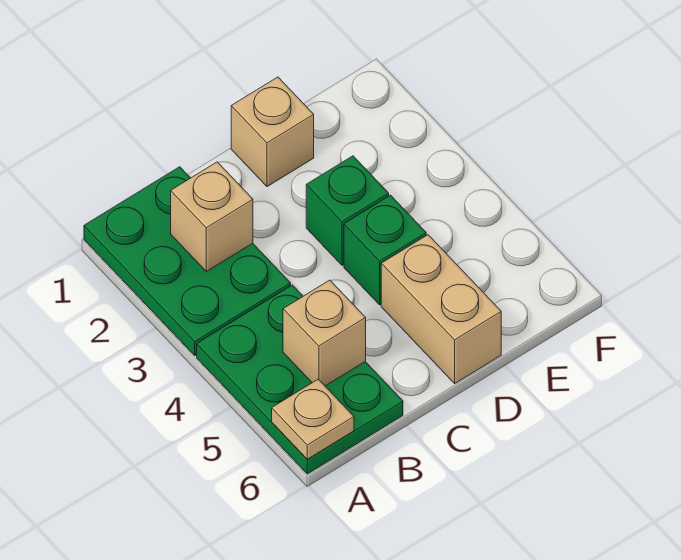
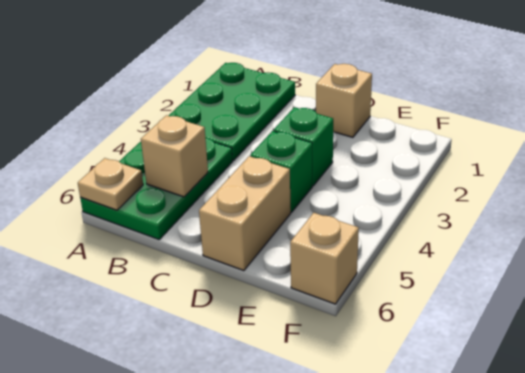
tan brick B2 level 2 -> tan brick F6 level 1

